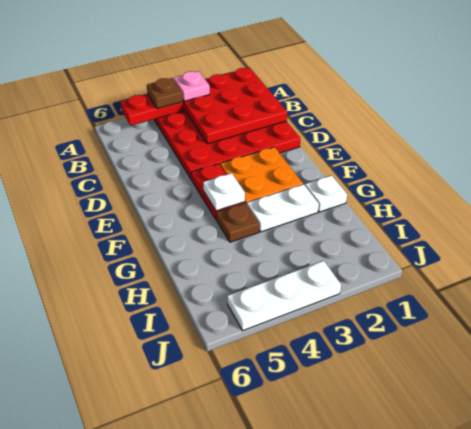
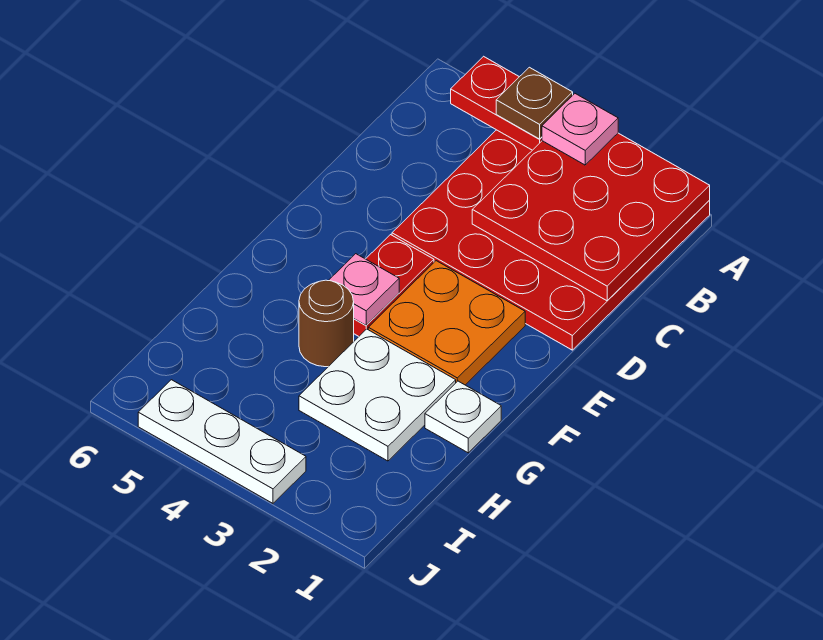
white plate F4 level 2 -> pink plate F4 level 2
white plate G2:G3 level 1 -> white plate G2:H3 level 1
brown plate G4 level 1 -> brown round brick G4 level 1

